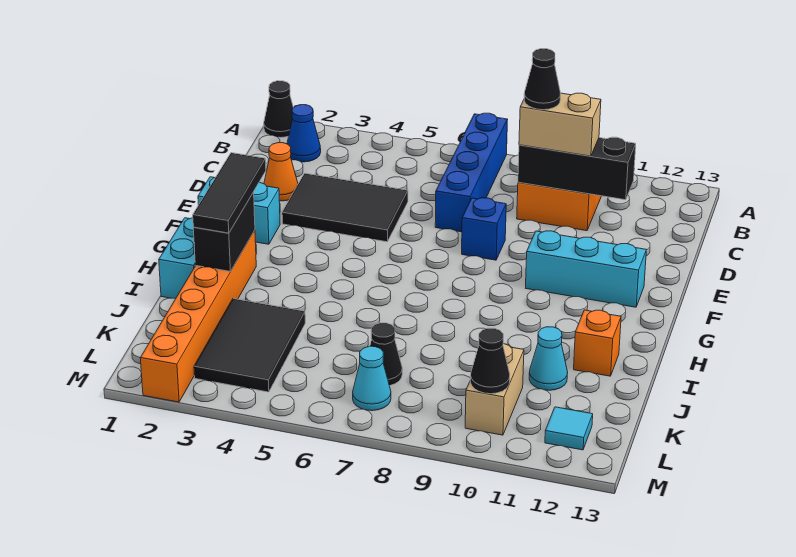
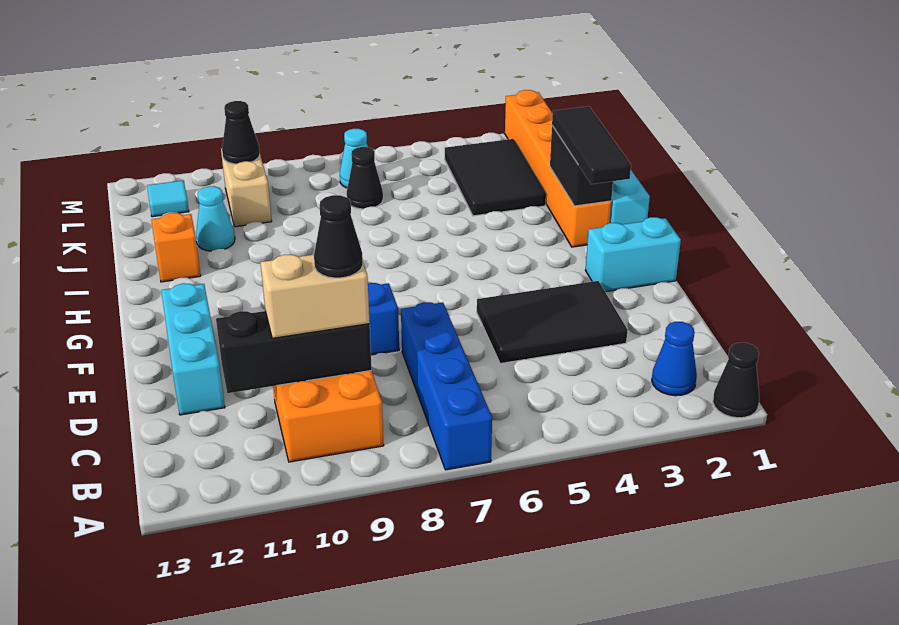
orange cone D2 level 1 -> none
cyan brick F10:F12 level 1 -> cyan brick D12:F12 level 1

